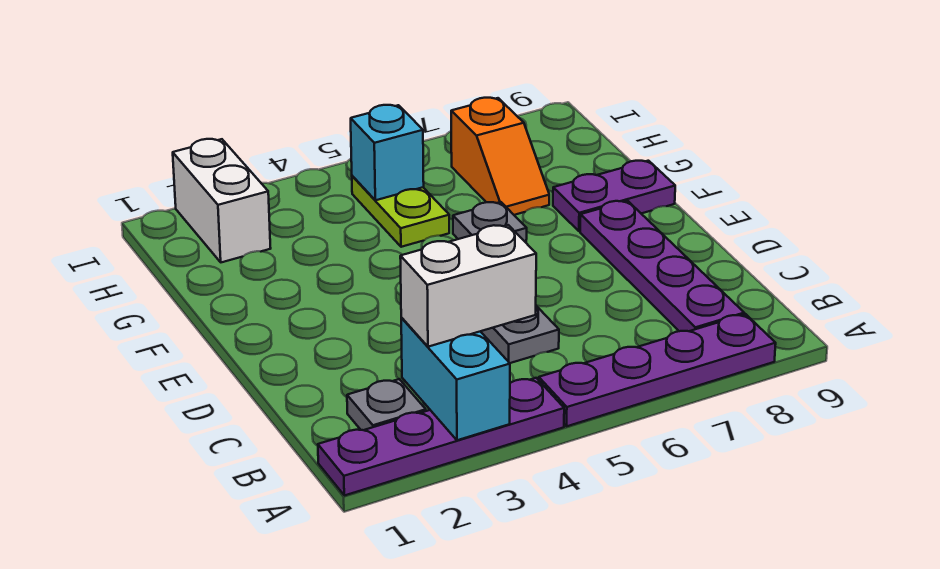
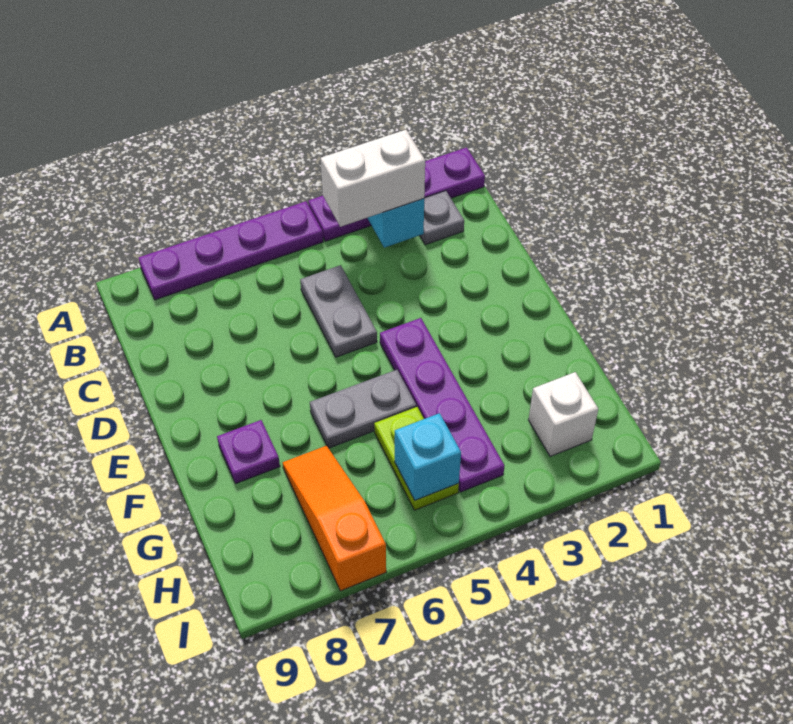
purple plate B8:E8 level 1 -> purple plate E4:H4 level 1
grey plate F6 level 1 -> grey plate F5:F6 level 1
purple plate F8:F9 level 1 -> purple plate F8 level 1
orange slope G7:H7 level 1 top H -> orange slope G7:I7 level 1 top I
white brick H2:I2 level 1 -> white brick H2 level 1

